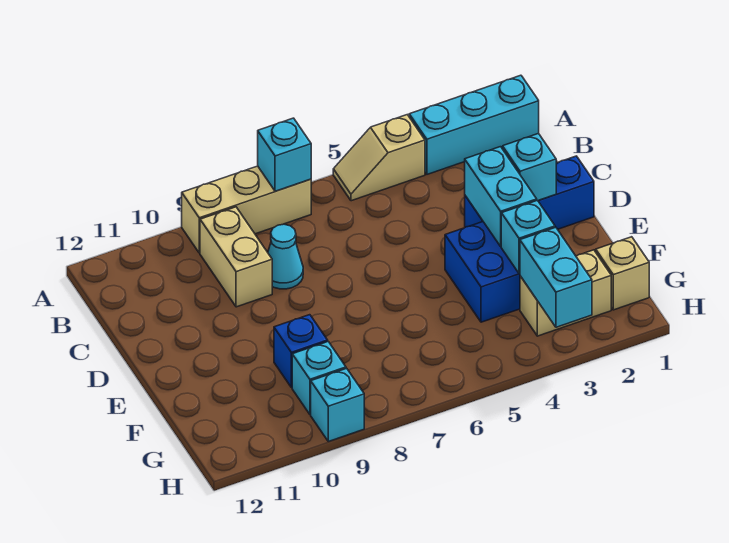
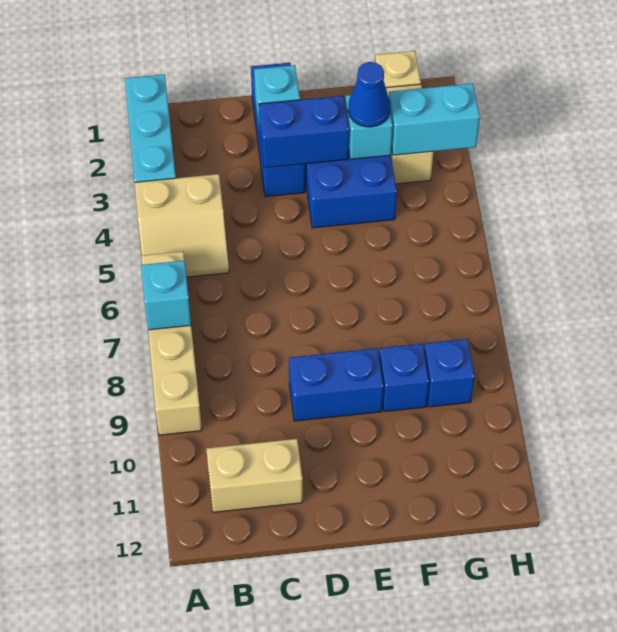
tan slope A4:A5 level 1 top 4 -> tan slope A4:B5 level 1 top 4
tan brick A7:A9 level 1 -> tan brick A6:A9 level 1
tan brick B9:C9 level 1 -> tan brick B11:C11 level 1
cyan cone C8 level 1 -> none
cyan brick D3:E3 level 2 -> blue brick D3:E3 level 2
none -> blue brick D9:E9 level 1
none -> blue cone F3 level 3
cyan brick G9 level 1 -> blue brick G9 level 1
cyan brick H9 level 1 -> none

